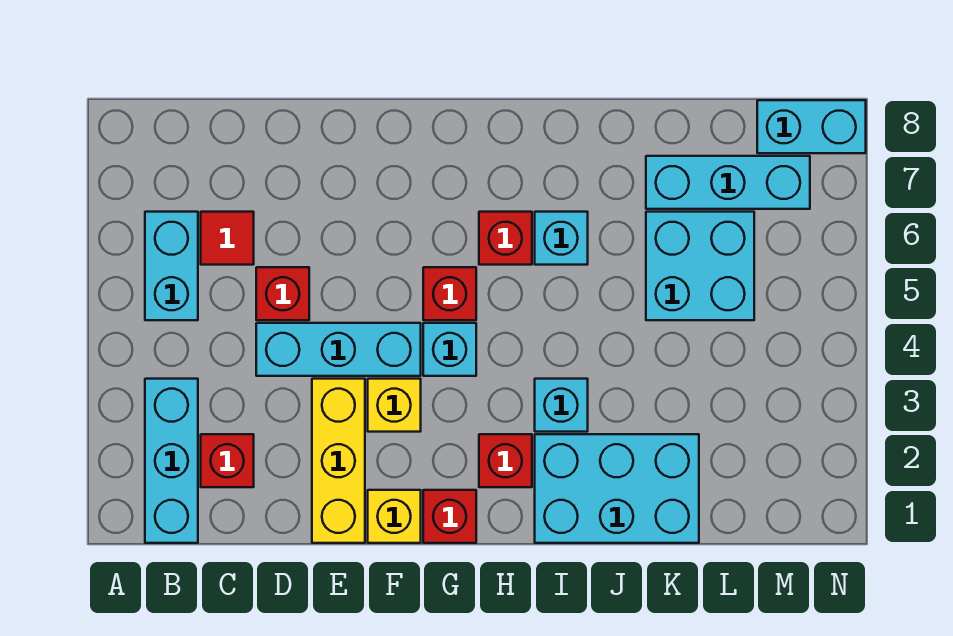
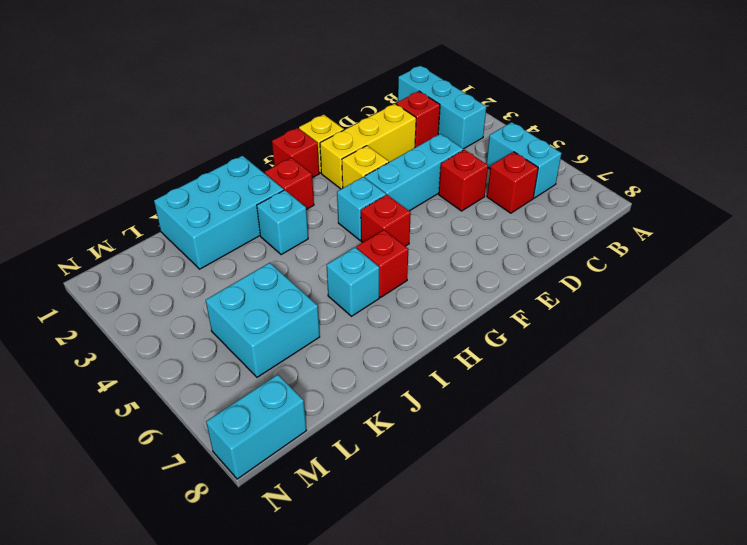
red tile C6 level 1 -> red brick C6 level 1
yellow brick E1:E3 level 1 -> yellow brick D2:F2 level 1
cyan brick K7:M7 level 1 -> none

